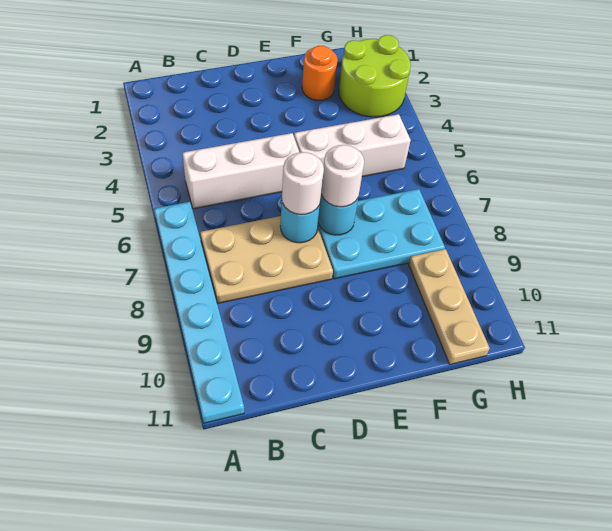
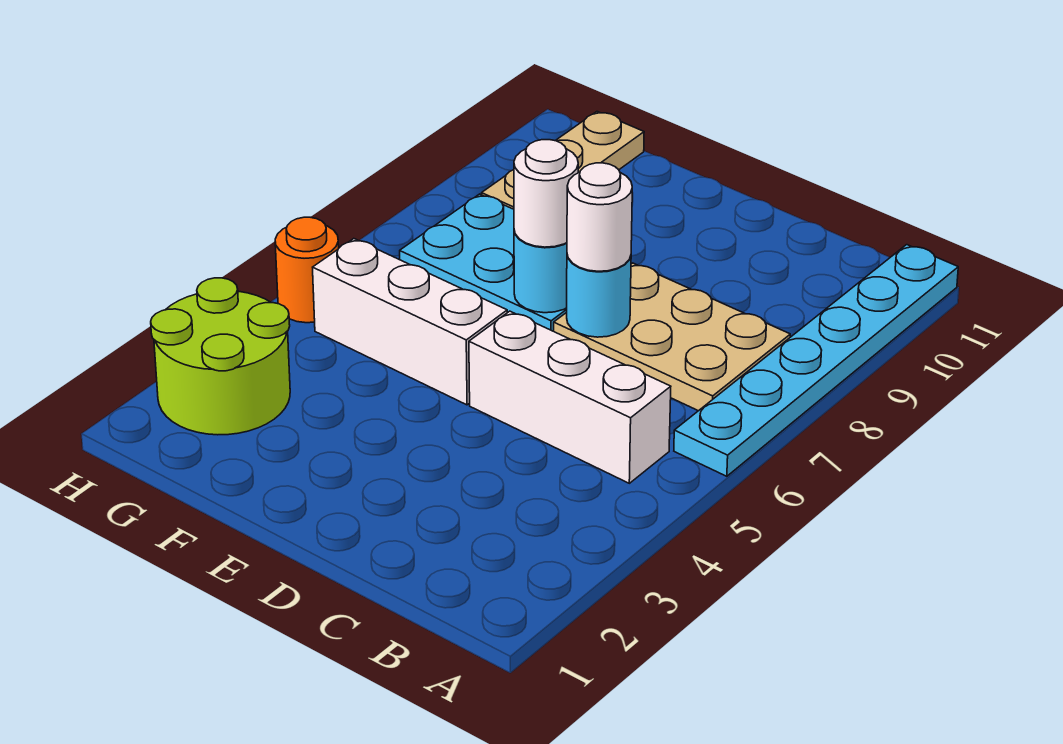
orange round brick F2 level 1 -> orange round brick H5 level 1

